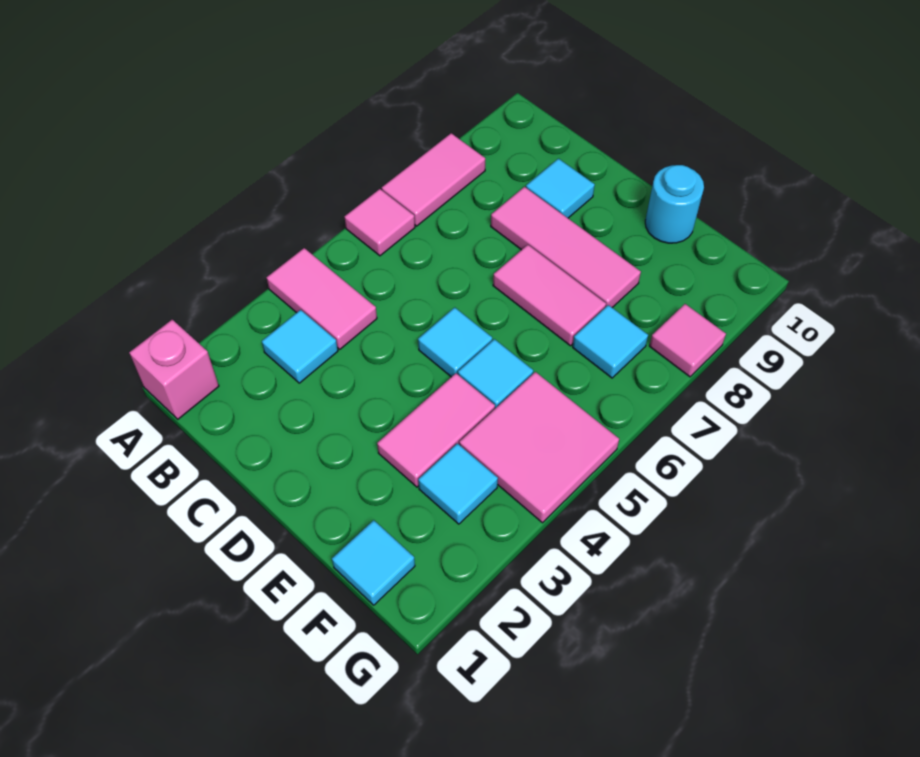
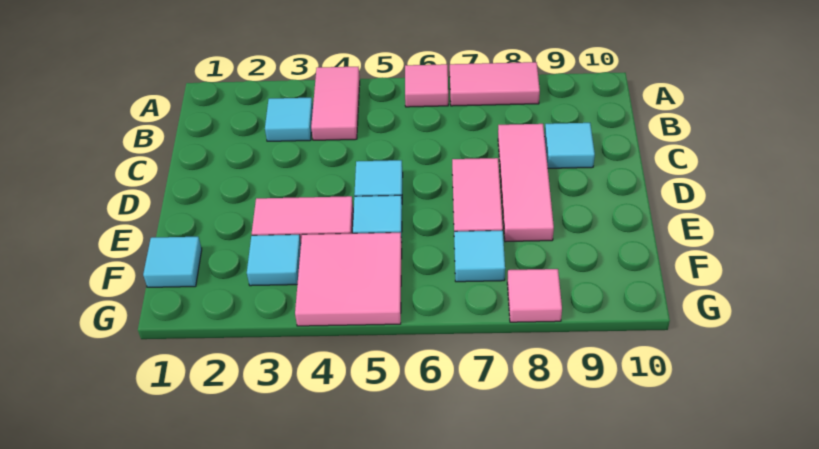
pink brick A1 level 1 -> none
cyan round brick E10 level 1 -> none

